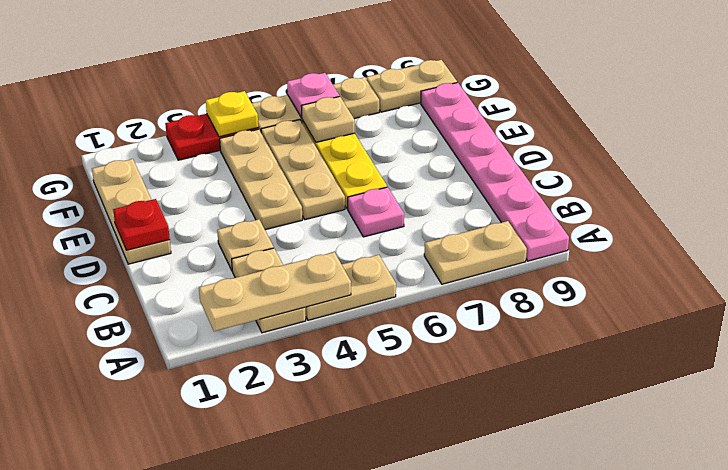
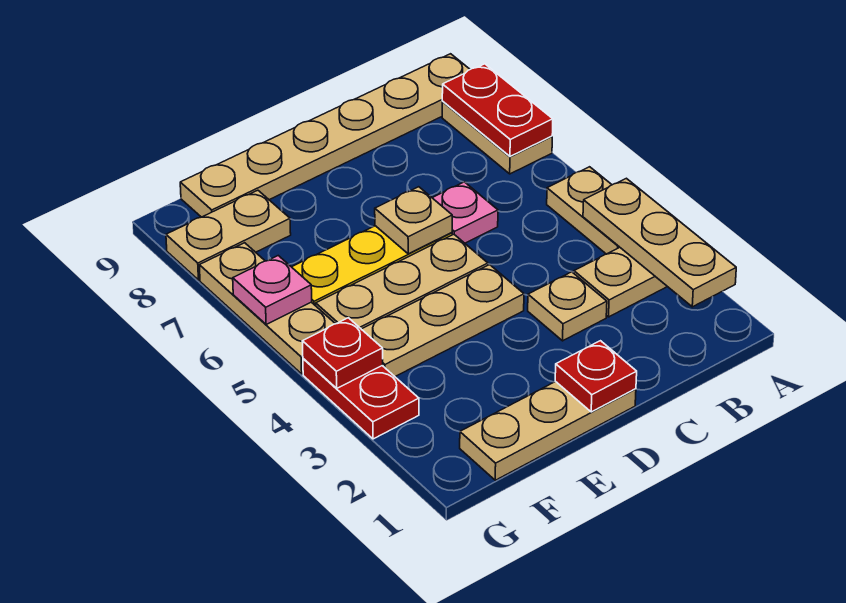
none -> red plate A7:A8 level 2
pink plate A9:F9 level 1 -> tan plate A9:F9 level 1
tan plate F6 level 2 -> tan plate D6 level 2
yellow plate G4 level 2 -> red plate G4 level 2
tan plate G8:G9 level 1 -> tan plate F8:G8 level 1

